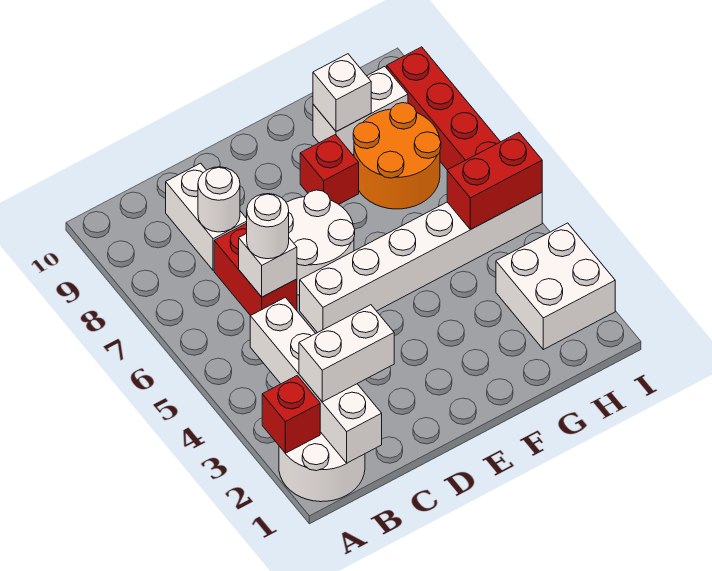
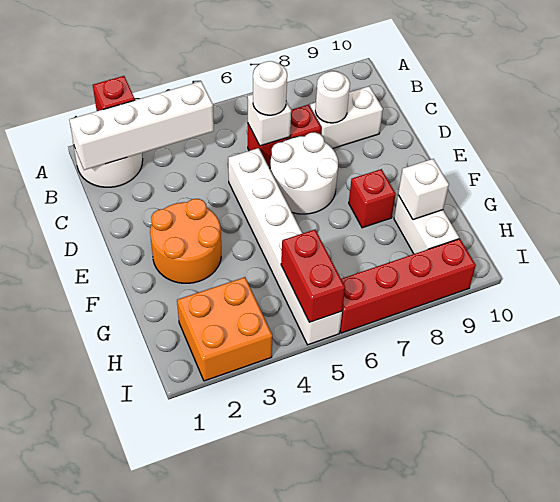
white brick B2:C2 level 3 -> none
orange round brick G7:H8 level 1 -> orange round brick E2:F3 level 1
white brick H2:I3 level 1 -> orange brick H2:I3 level 1

